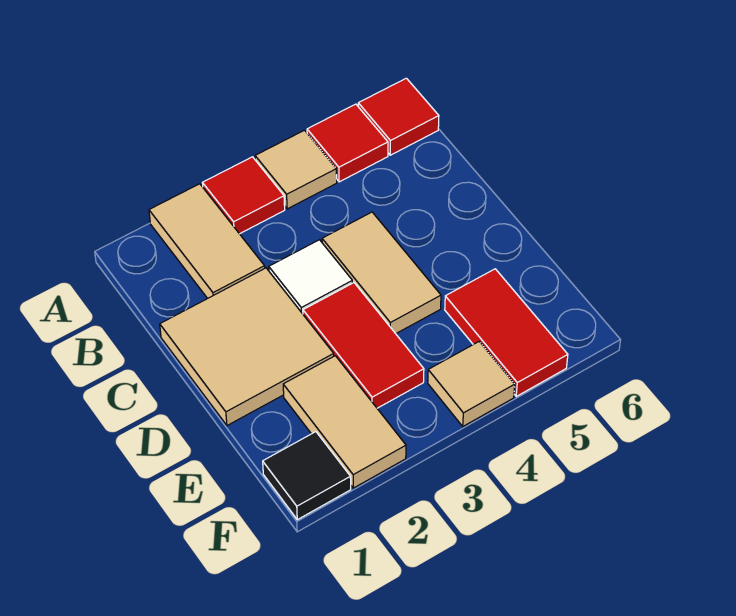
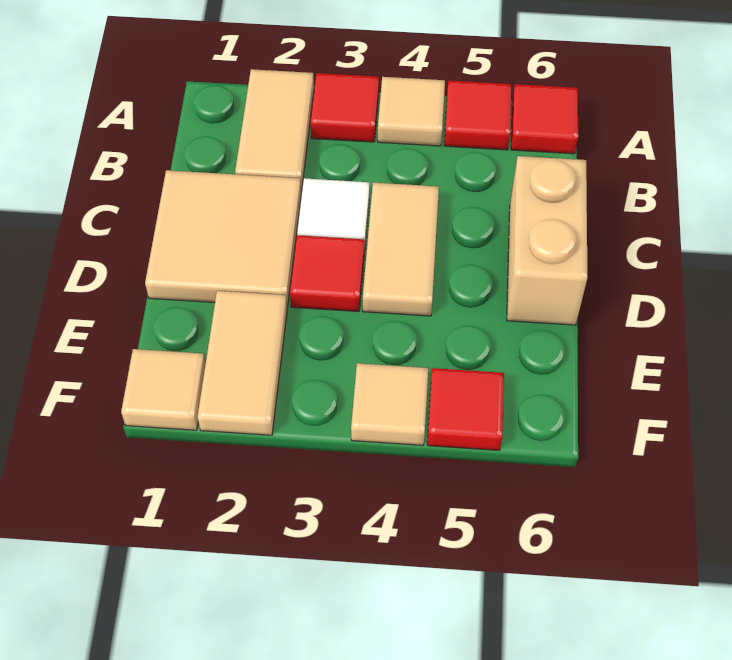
none -> tan brick C6:D6 level 1
red tile D3:E3 level 1 -> red tile D3 level 1
red tile E5:F5 level 1 -> red tile F5 level 1
black tile F1 level 1 -> tan tile F1 level 1

